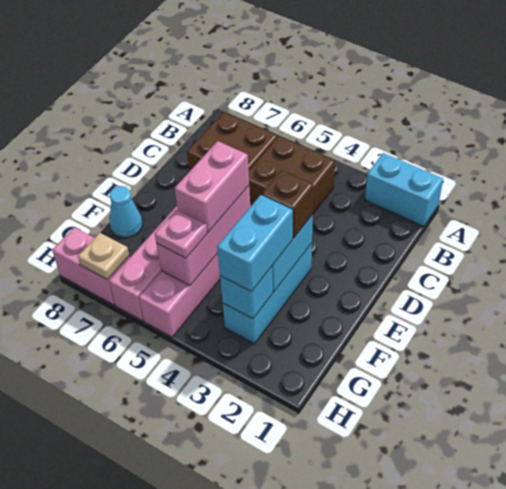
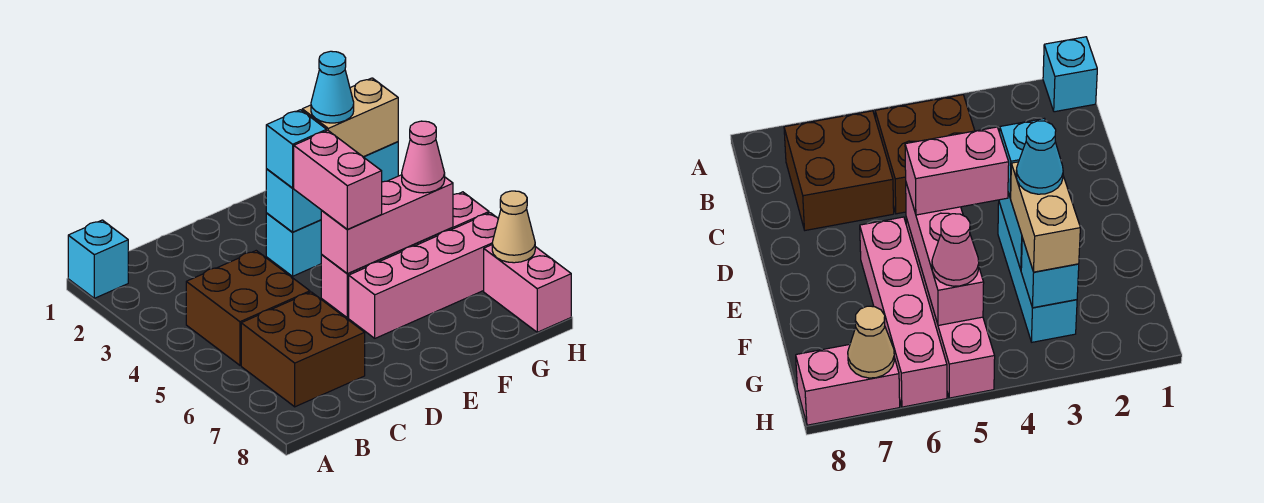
cyan brick A1:A2 level 1 -> cyan brick A1 level 1
brown brick E3 level 3 -> cyan brick E3 level 3
pink brick E5:F5 level 3 -> pink brick E4:E5 level 3
cyan brick F3:G3 level 3 -> tan brick F3:G3 level 3
cyan cone F8 level 1 -> cyan cone F3 level 4
pink plate G5 level 3 -> pink cone G5 level 3
tan plate H7 level 2 -> tan cone H7 level 2

